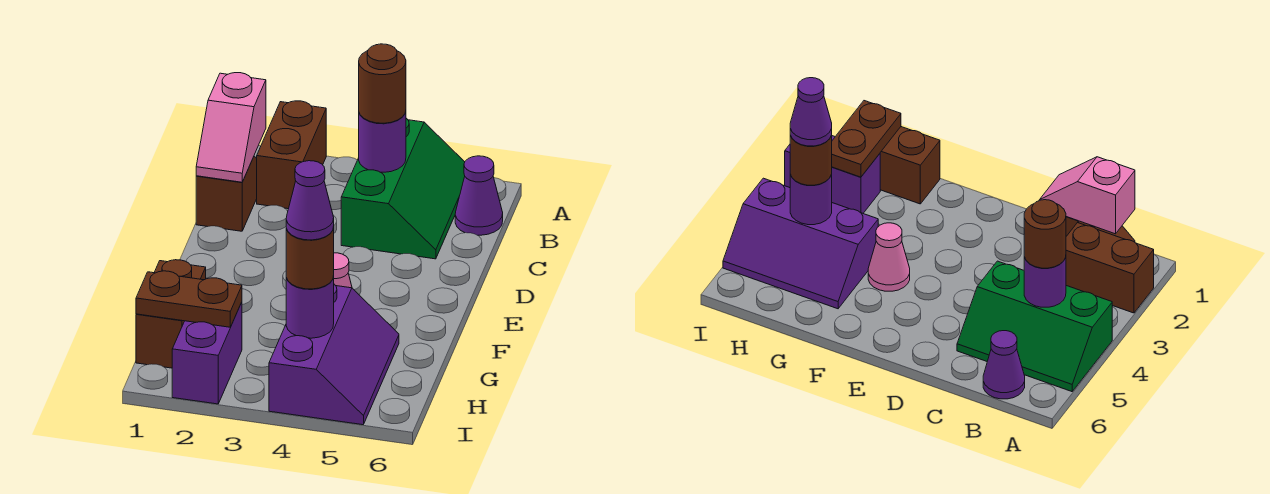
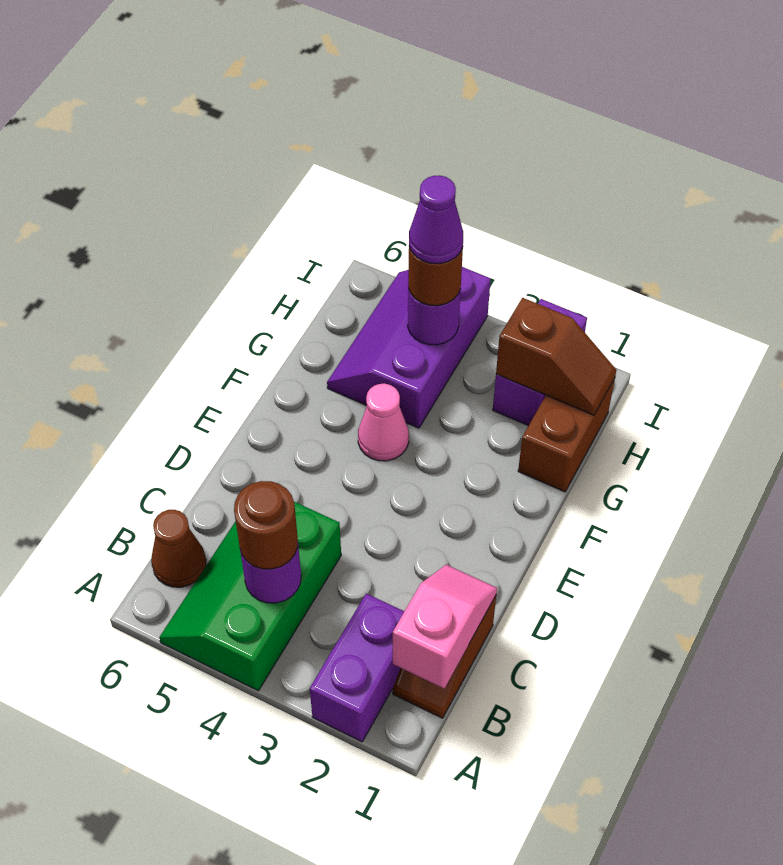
brown brick A2:B2 level 1 -> purple brick A2:B2 level 1
purple cone B6 level 1 -> brown cone B6 level 1
brown plate H1:H2 level 2 -> brown slope H1:H2 level 2 top 2

